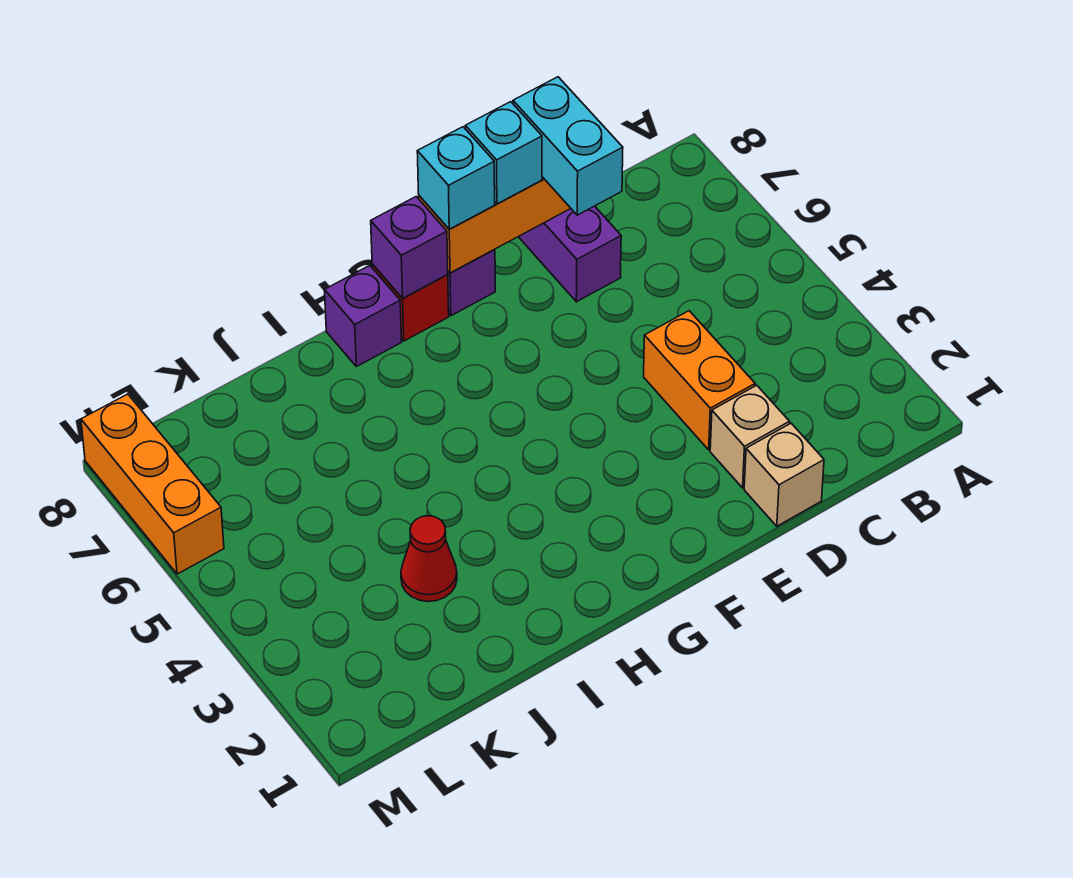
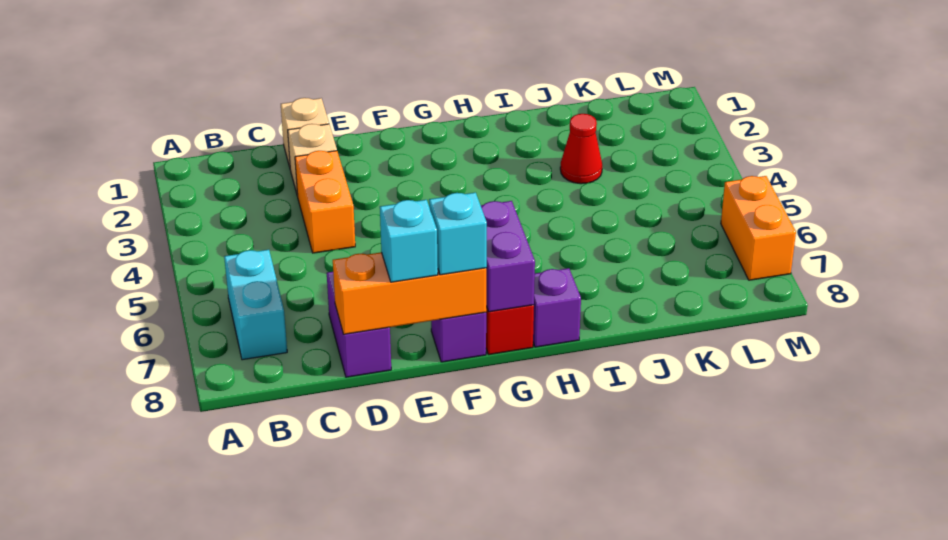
cyan brick D7:D8 level 3 -> cyan brick B6:B7 level 1
purple brick G8 level 2 -> purple brick G7:G8 level 2
orange brick M6:M8 level 1 -> orange brick M6:M7 level 1

